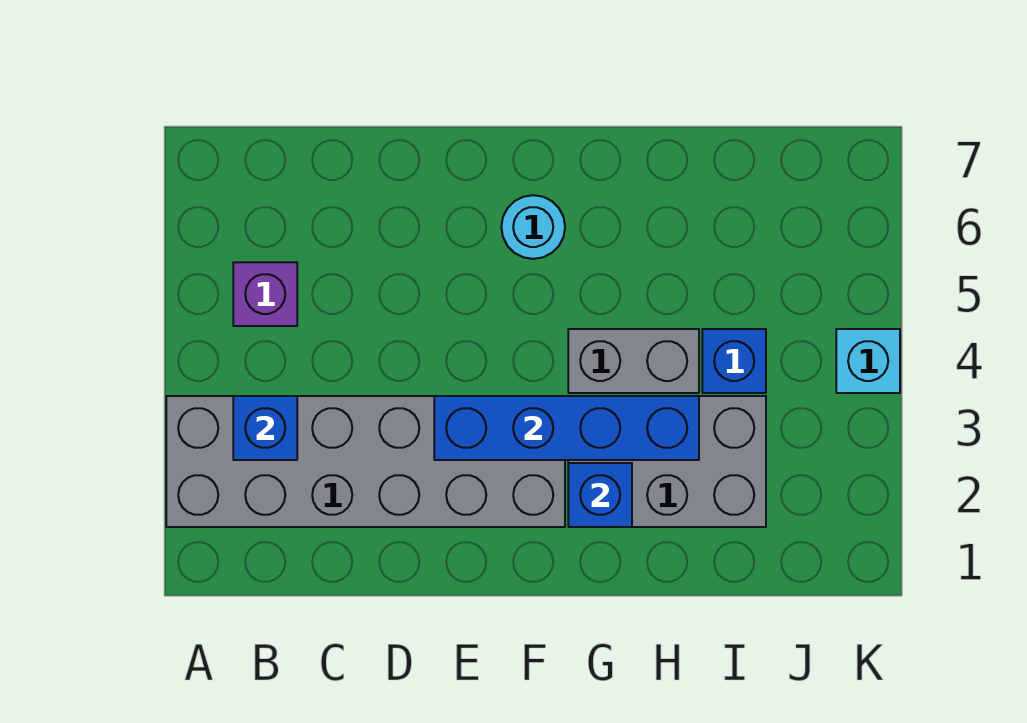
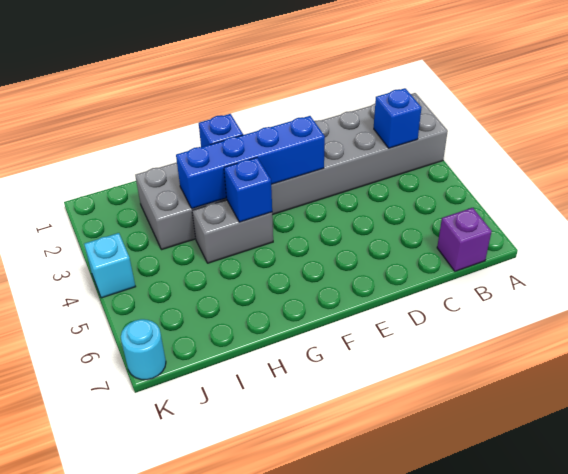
purple brick B5 level 1 -> purple brick B7 level 1
cyan round brick F6 level 1 -> cyan round brick K7 level 1
blue brick I4 level 1 -> blue brick G4 level 2

